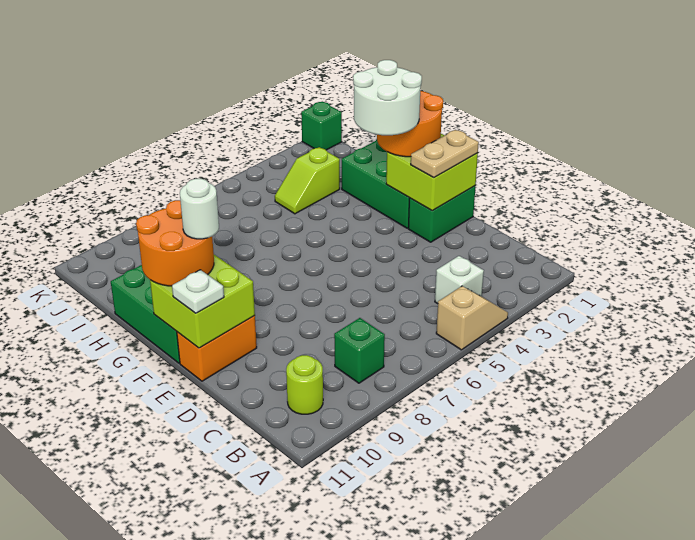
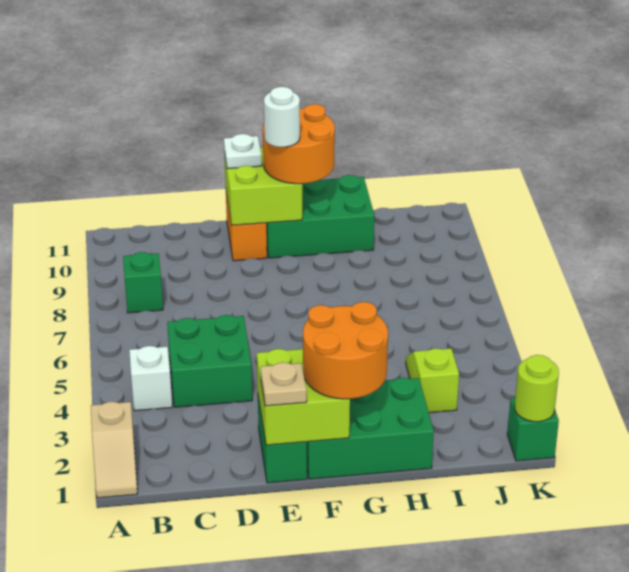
tan slope A4:A5 level 1 top 5 -> tan slope A1:A2 level 1 top 2
lime round brick B10 level 1 -> lime round brick K1 level 2
none -> green brick C4:D5 level 1
tan plate E1:E2 level 3 -> tan plate E1 level 3
white round brick F2:G3 level 4 -> none

